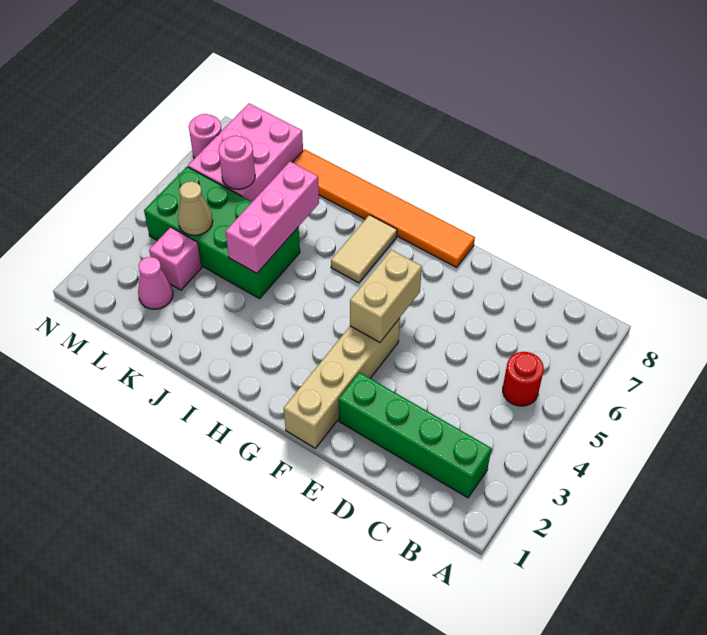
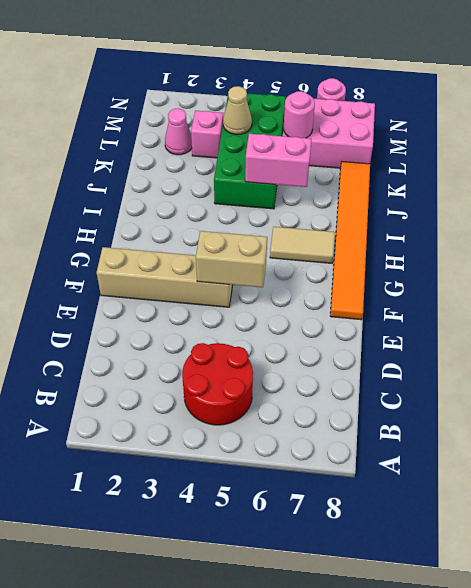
green brick B2:E2 level 1 -> none
red round brick B5 level 1 -> red round brick B4:C5 level 1
pink brick J4:J6 level 2 -> pink brick J5:J6 level 2

